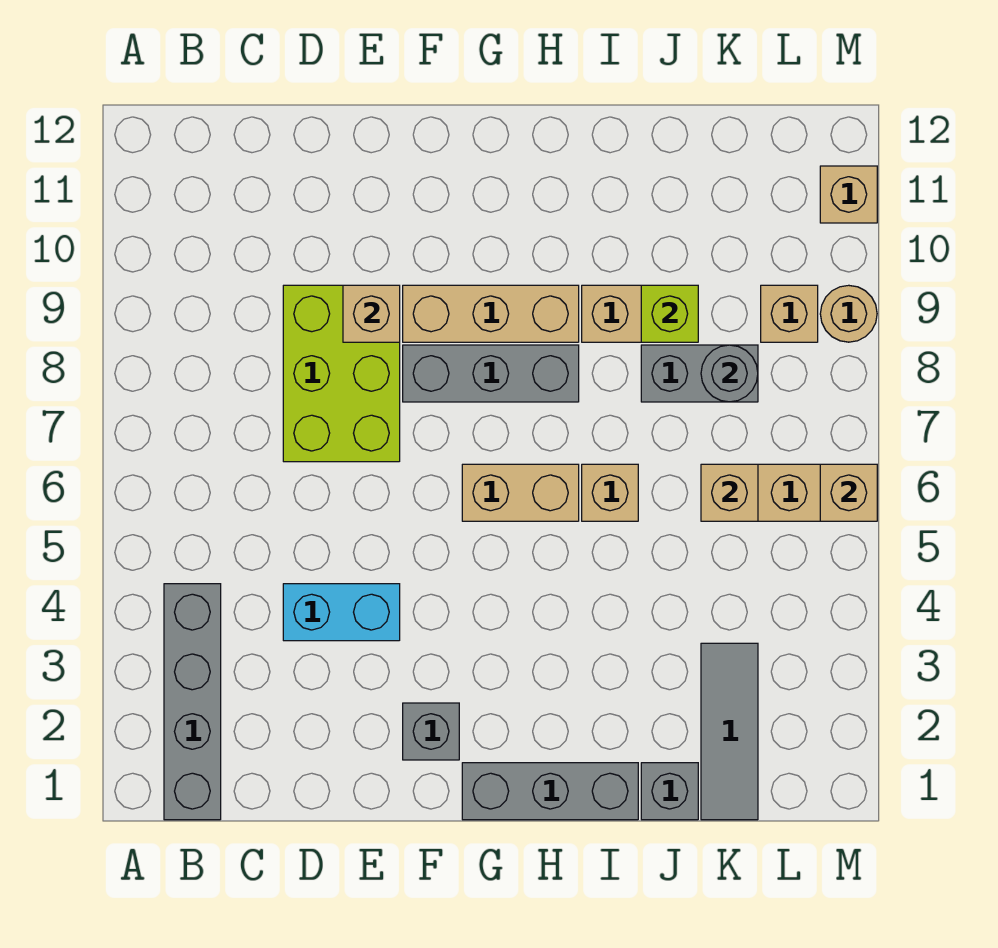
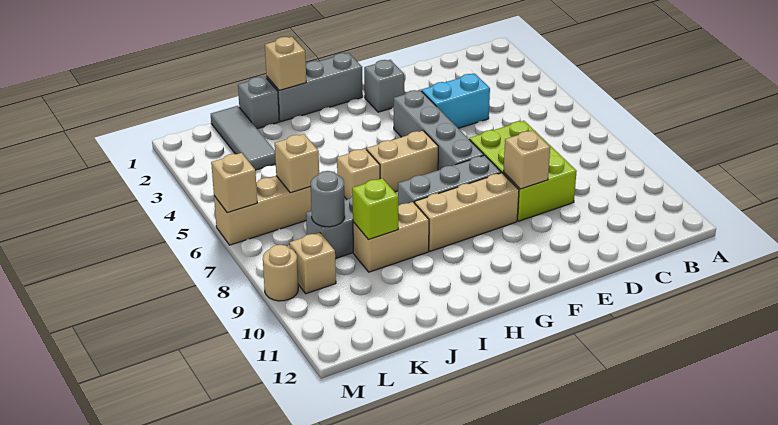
grey brick B1:B4 level 1 -> grey brick F4:F7 level 1
tan brick M11 level 1 -> tan brick I1 level 2

